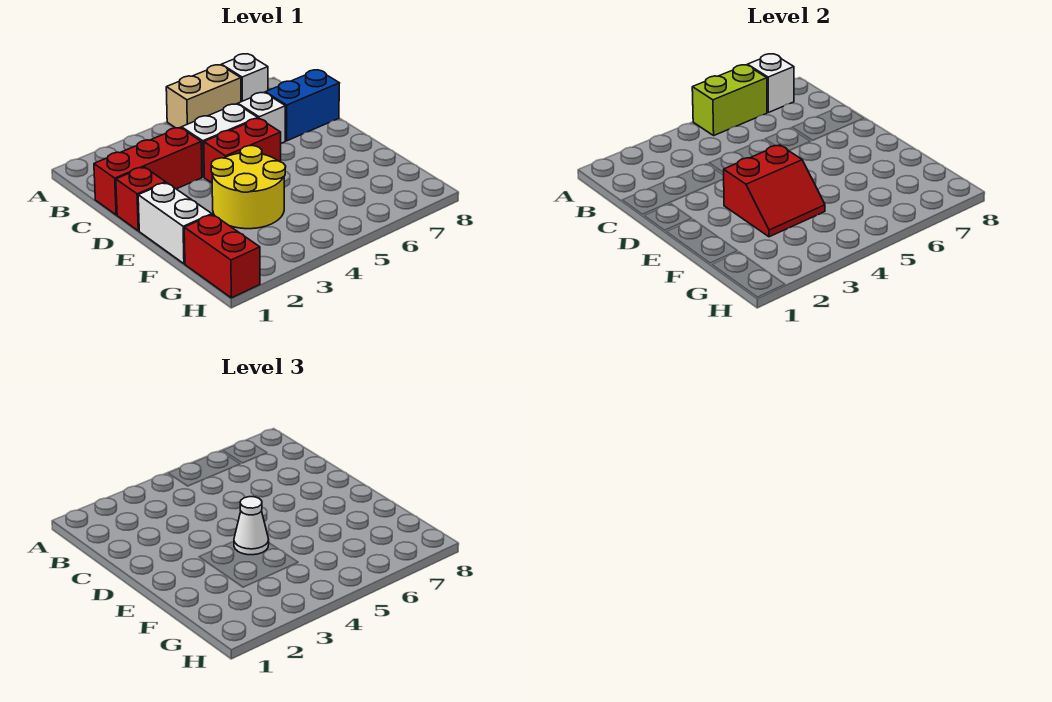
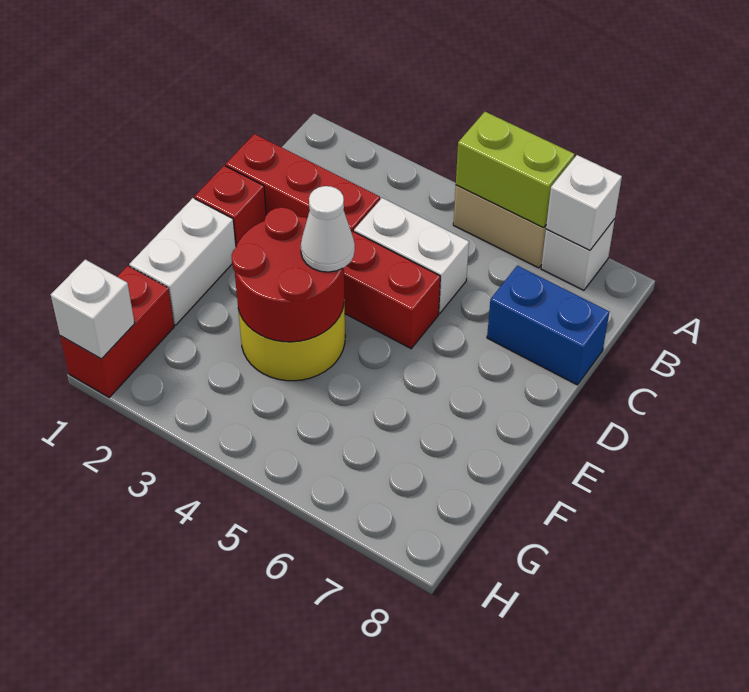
white brick C6 level 1 -> white brick H1 level 2
red slope E3:F4 level 2 top E -> red round brick E3:F4 level 2

